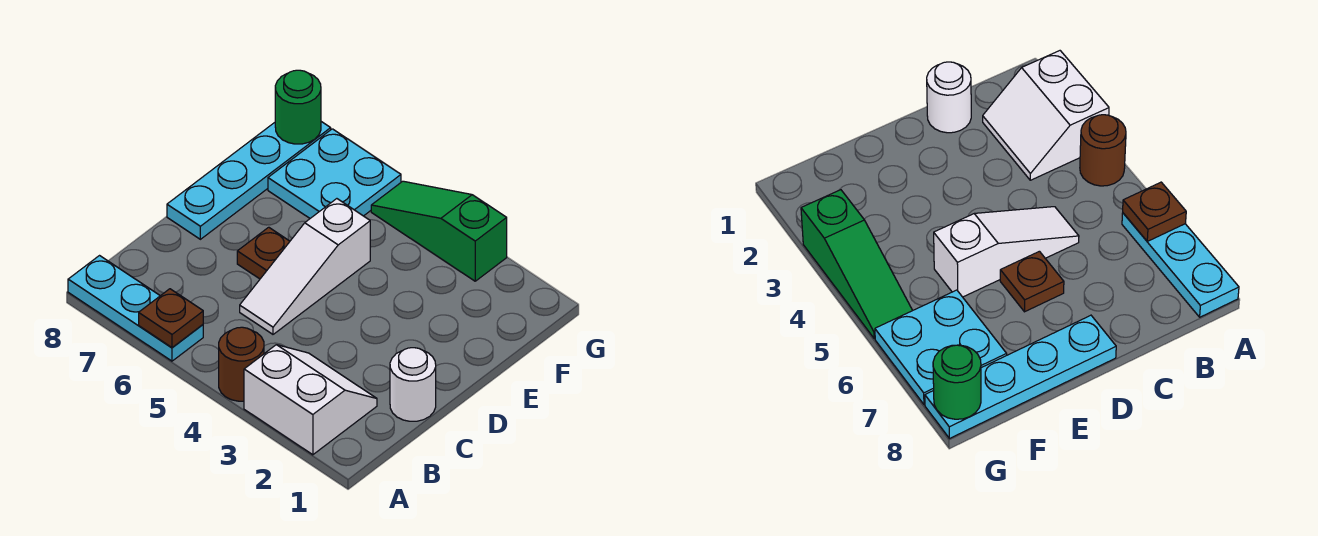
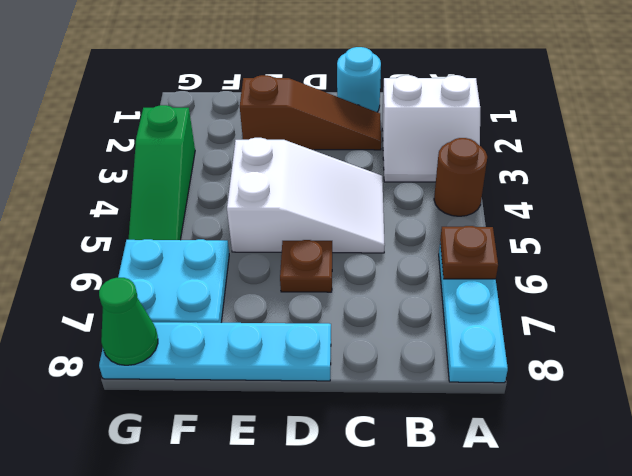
white slope A2:B3 level 1 top A -> white slope A2:B3 level 1 top 2
white round brick C1 level 1 -> cyan round brick C1 level 1
none -> brown slope C2:E2 level 1 top E
white slope C5:E5 level 1 top E -> white slope C4:E5 level 1 top E
green round brick G8 level 2 -> green cone G8 level 2

